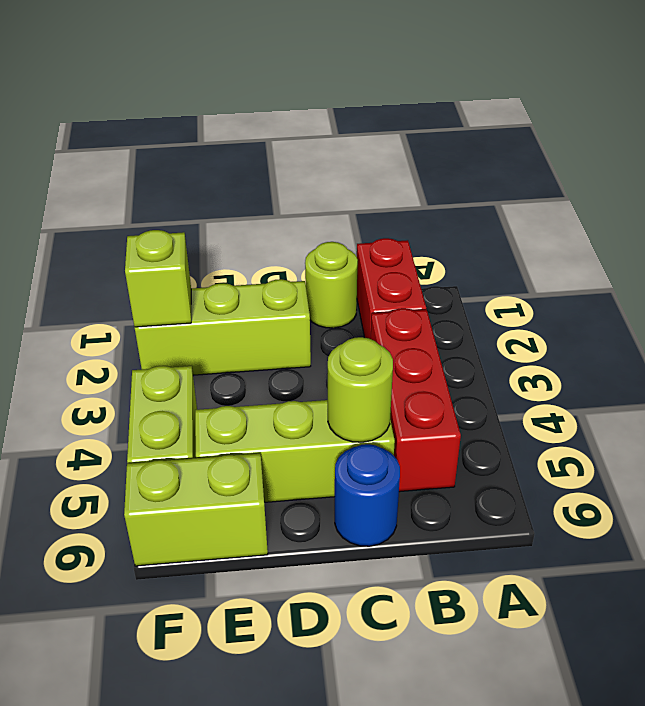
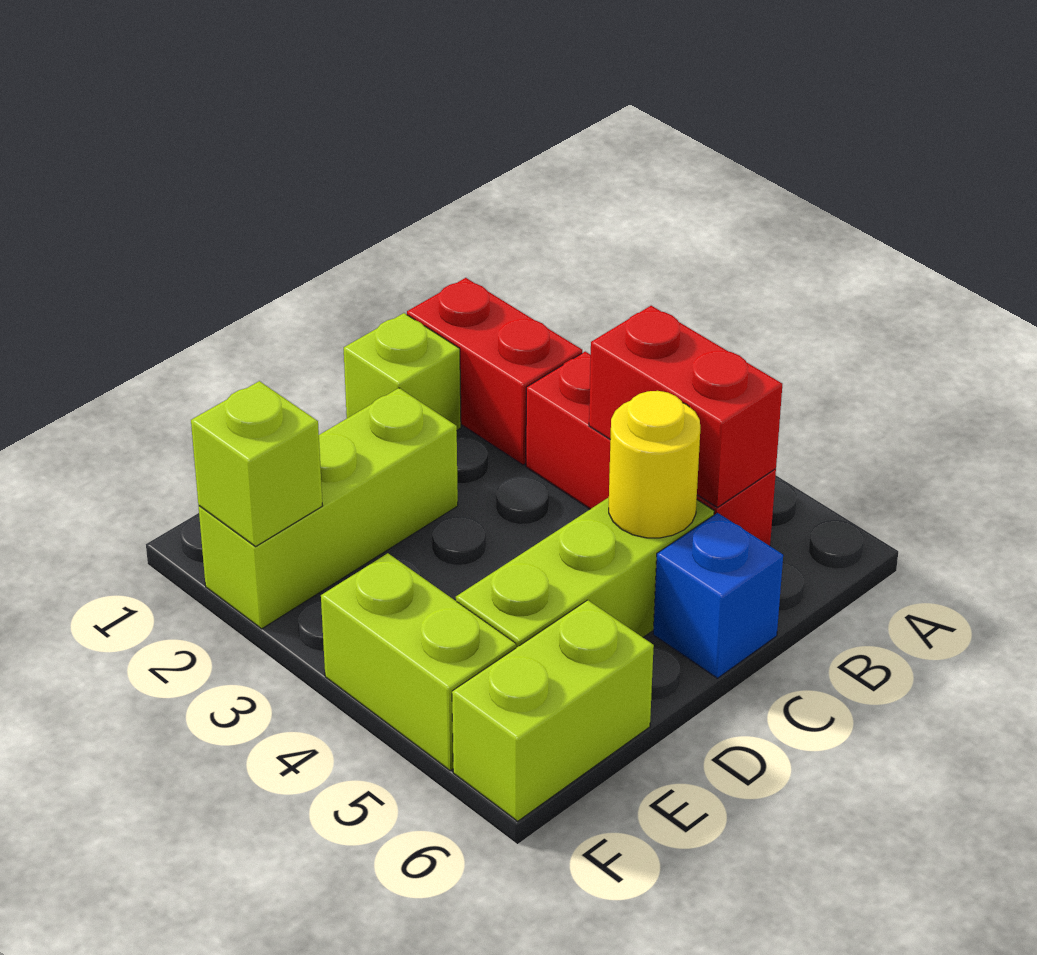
none -> red brick B4:B5 level 2
lime round brick C1 level 1 -> lime brick C1 level 1
lime round brick C5 level 2 -> yellow round brick C5 level 2
blue round brick C6 level 1 -> blue brick C6 level 1

